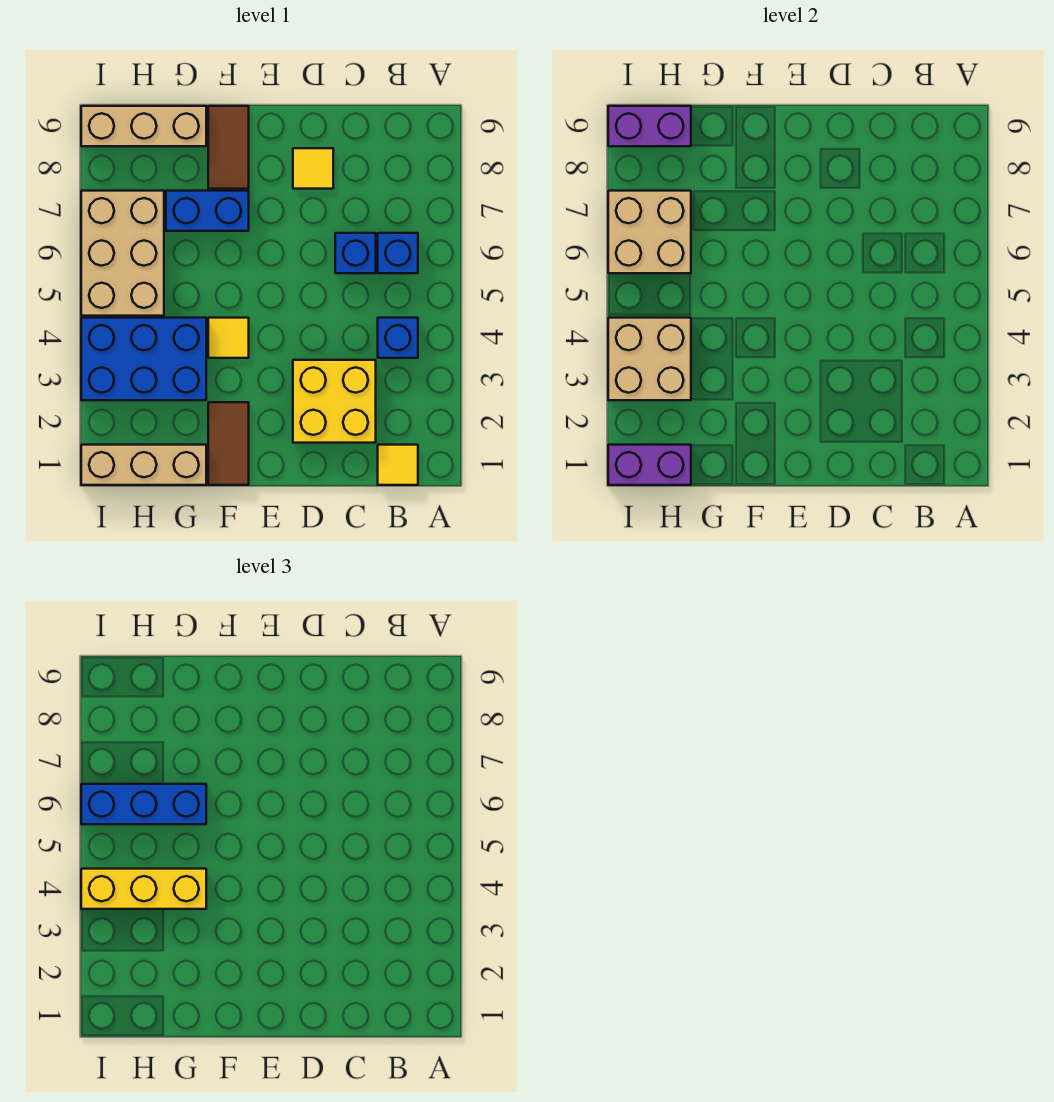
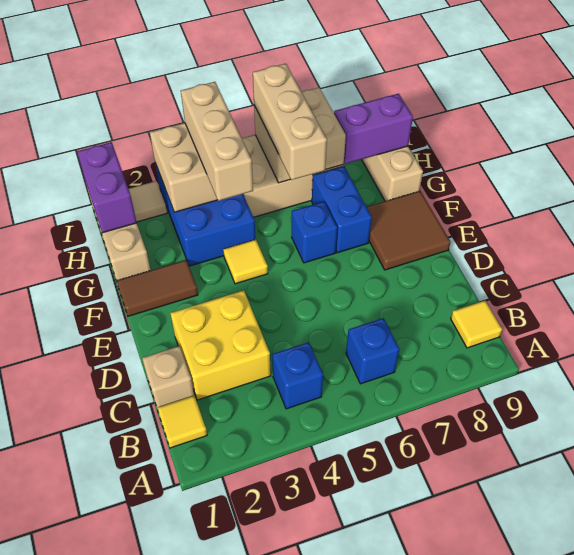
none -> tan brick C1 level 1
blue brick C6 level 1 -> blue brick F6 level 1
yellow tile D8 level 1 -> yellow tile B9 level 1
brown tile F8:F9 level 1 -> brown tile E8:F9 level 1
yellow brick G4:I4 level 3 -> tan brick G4:I4 level 3
blue brick G6:I6 level 3 -> tan brick G6:I6 level 3
purple brick H9:I9 level 2 -> purple brick H8:H9 level 2
none -> tan tile I2 level 1

